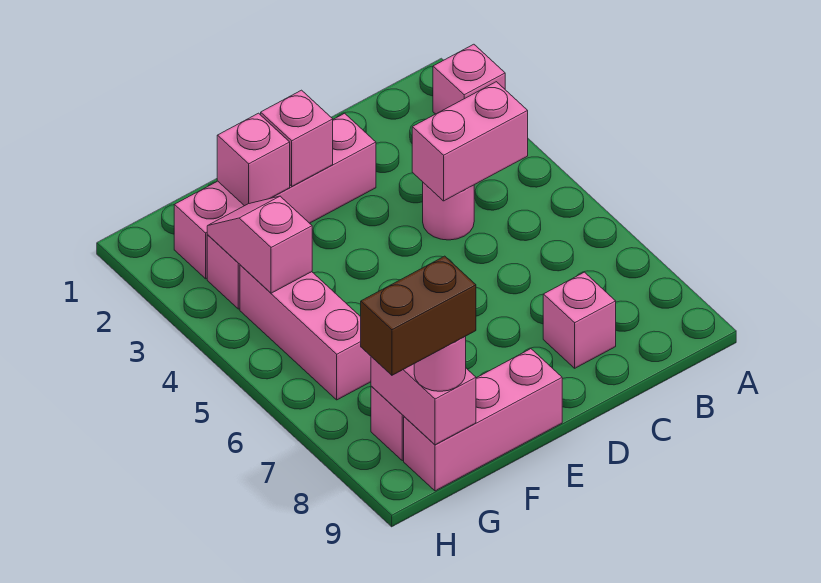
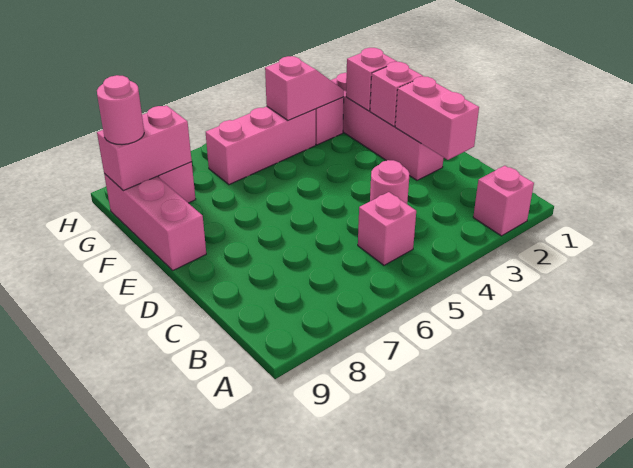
pink brick B4:C4 level 2 -> pink brick C2:D2 level 2
pink brick C8 level 1 -> pink brick B5 level 1
brown brick G9:H9 level 4 -> none

